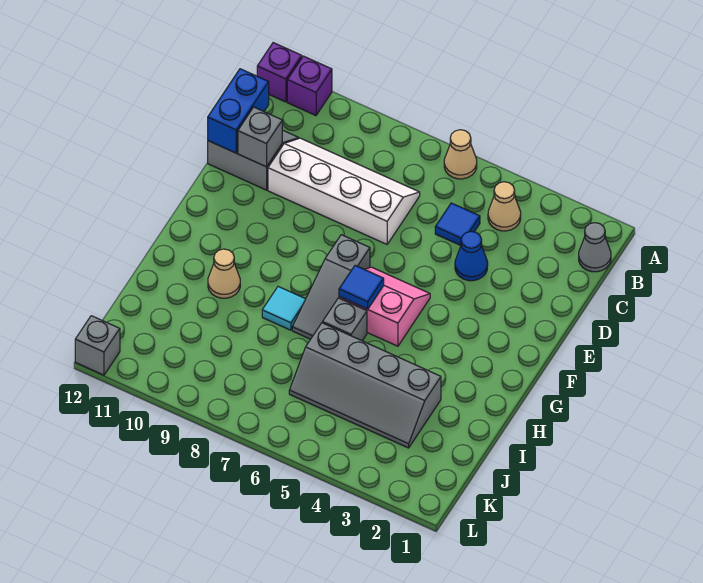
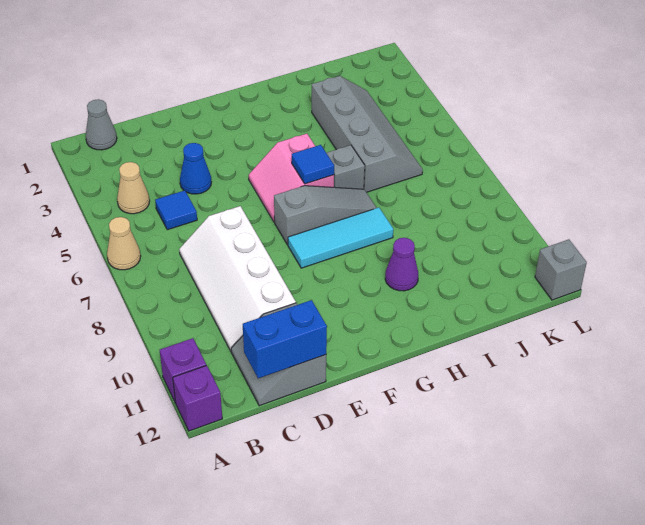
grey brick D11 level 2 -> none
cyan tile H8 level 1 -> cyan tile F8:H8 level 1
tan cone H10 level 1 -> purple cone H10 level 1

